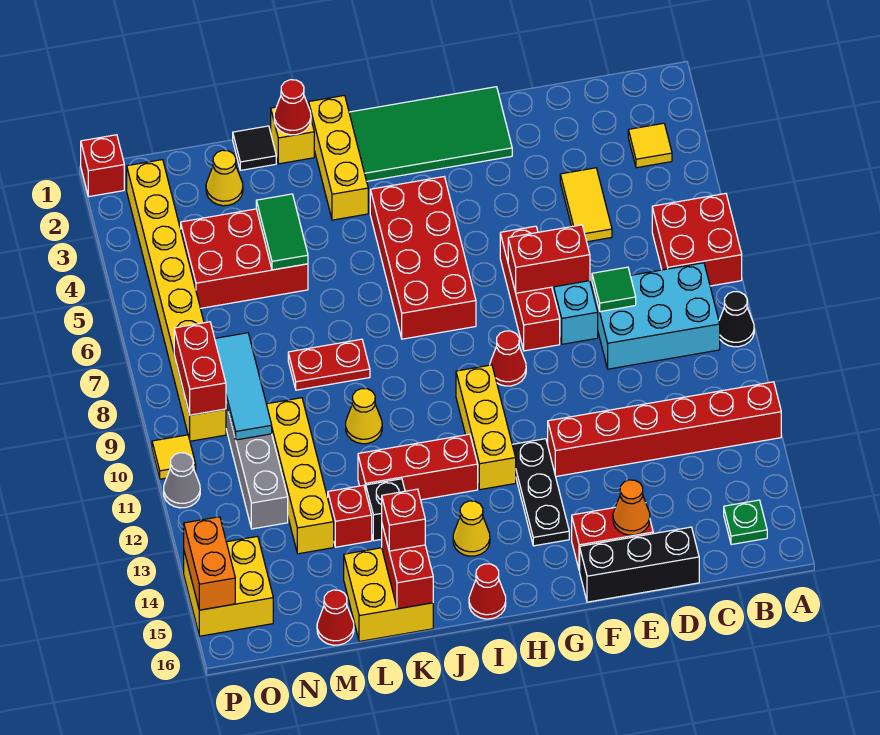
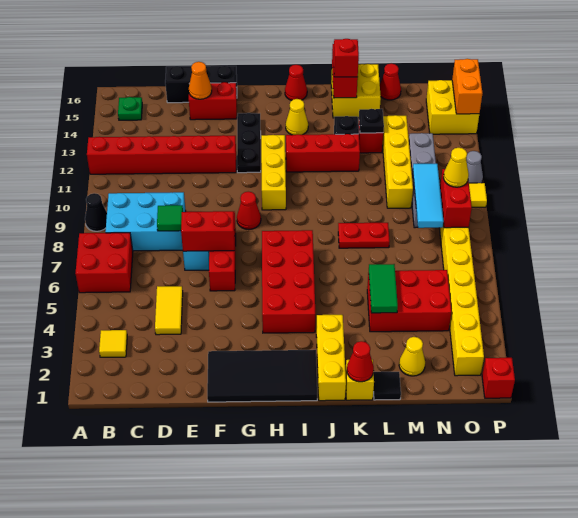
green tile F1:I2 level 1 -> black tile F1:I2 level 1
yellow cone K10 level 1 -> yellow cone O9 level 3
none -> black plate L13 level 2

